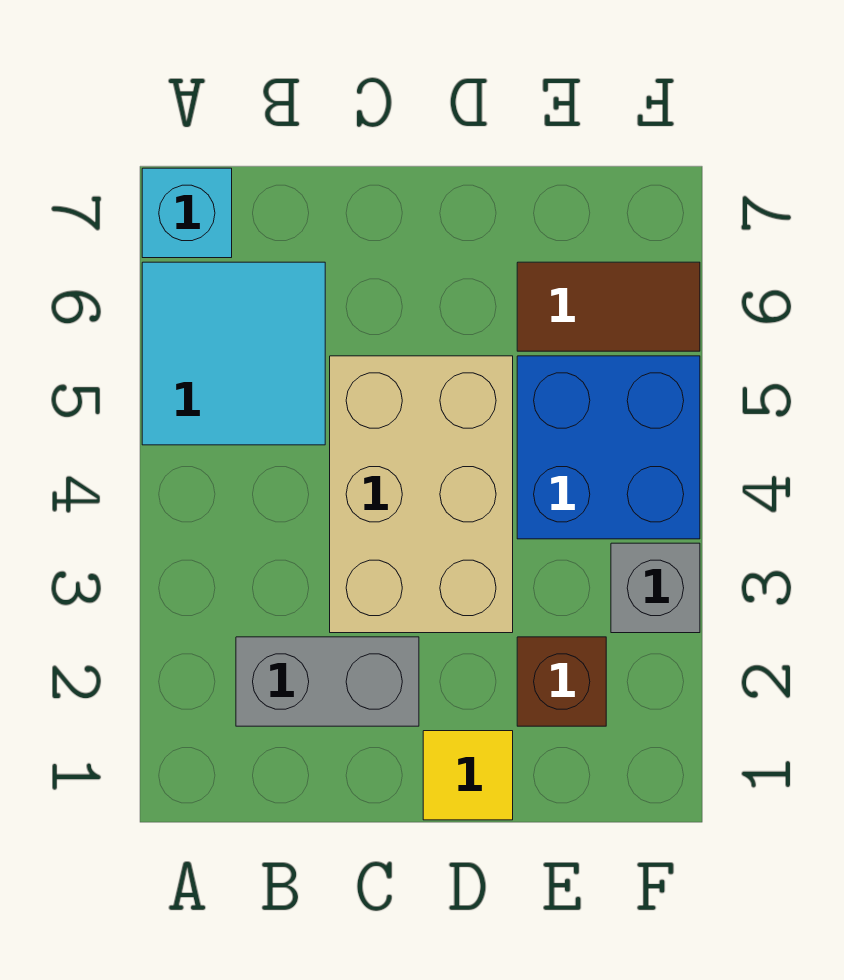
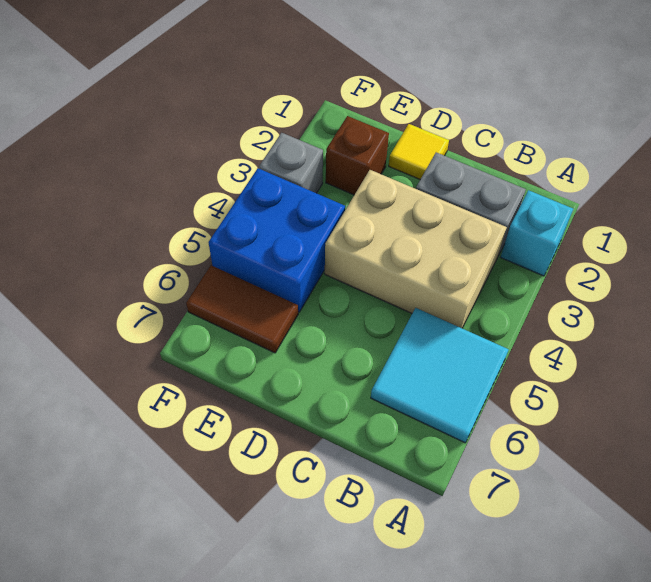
cyan brick A7 level 1 -> cyan brick A2 level 1
tan brick C3:D5 level 1 -> tan brick B3:D4 level 1

